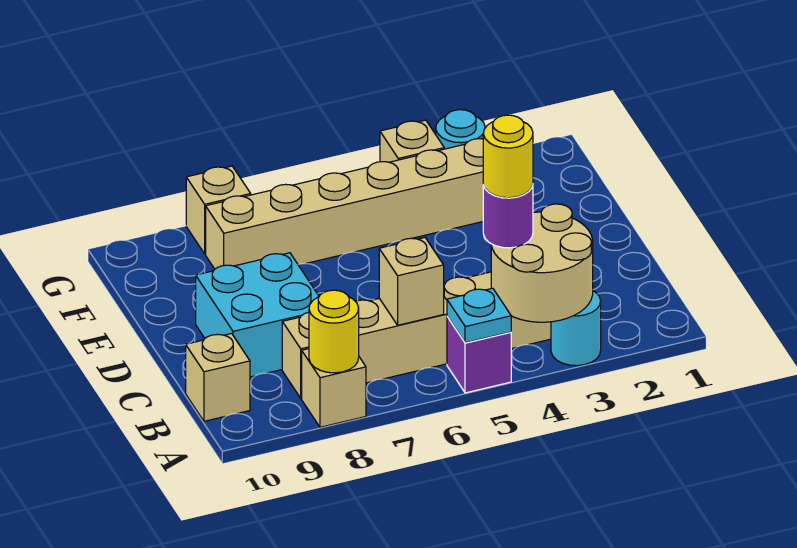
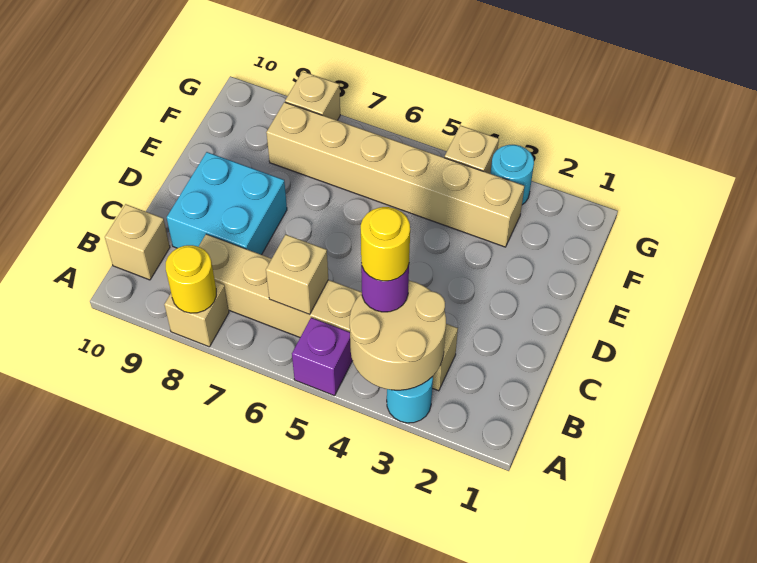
cyan plate A5 level 2 -> none

